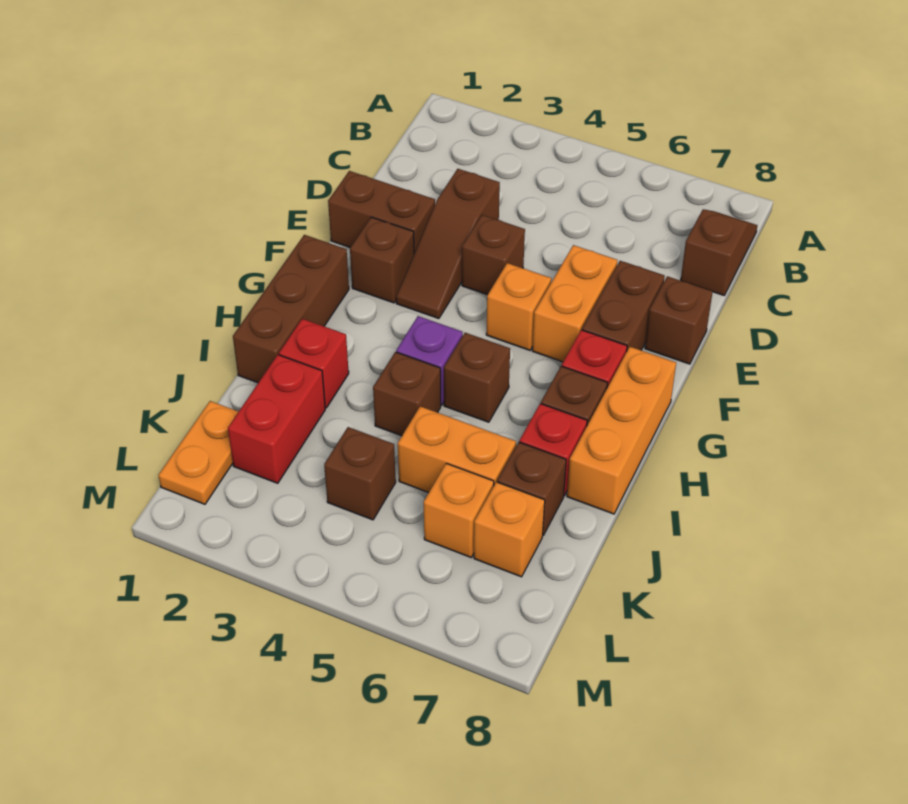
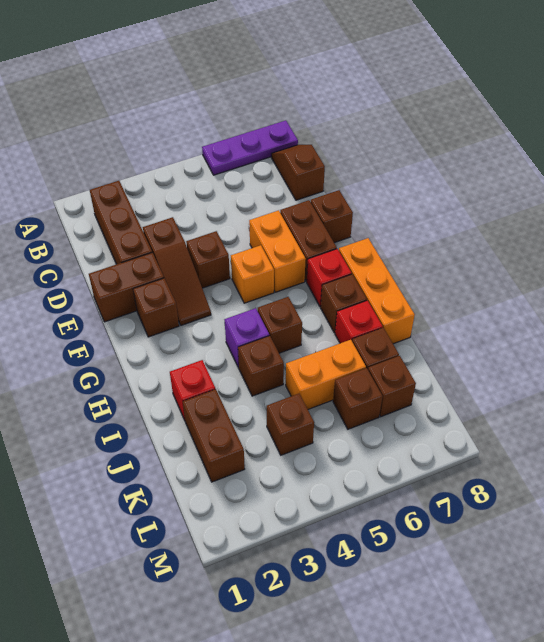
none -> purple plate A6:A8 level 1
brown brick G1:I1 level 1 -> brown brick B2:D2 level 1
red brick J2:K2 level 1 -> brown brick J2:K2 level 1
orange plate K1:L1 level 1 -> none
orange brick K6 level 1 -> brown brick K6 level 1
orange brick K7 level 1 -> brown brick K7 level 1

